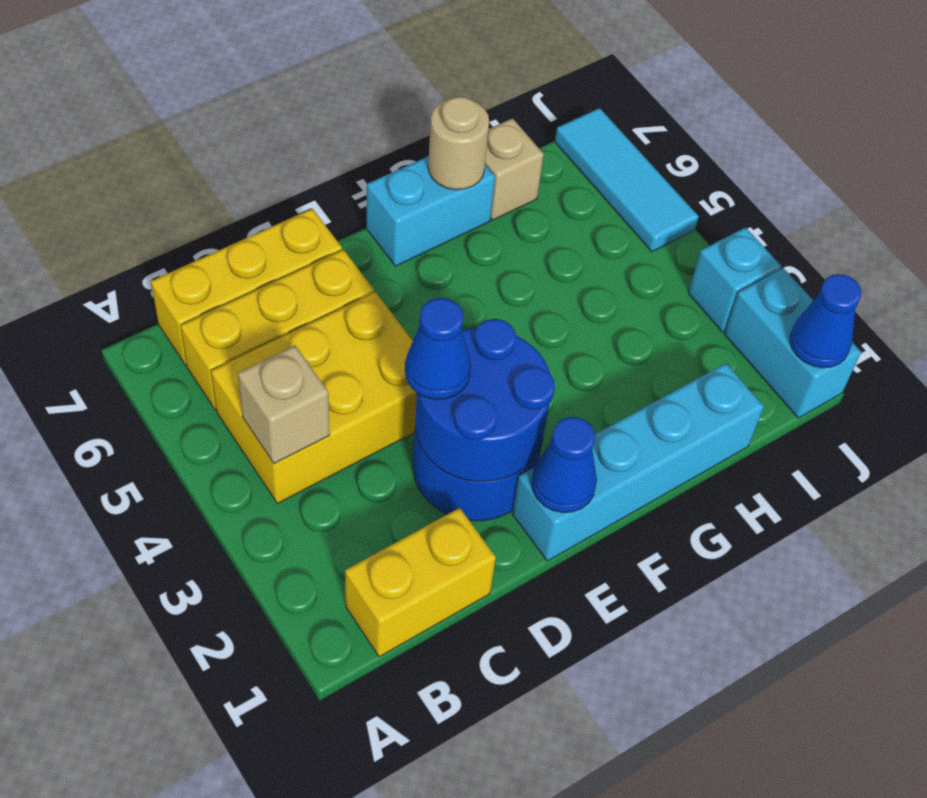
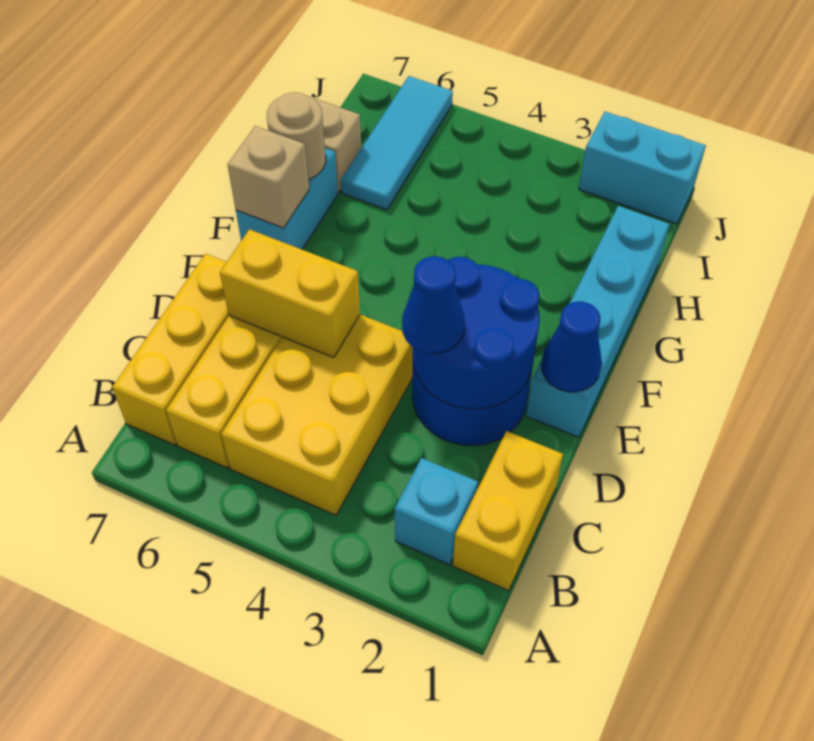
tan brick B4 level 2 -> tan brick F7 level 2
none -> yellow brick D5:D6 level 2
blue cone J1 level 2 -> none
cyan brick J3 level 1 -> cyan brick B2 level 1
cyan tile J5:J7 level 1 -> cyan tile H6:J6 level 1

